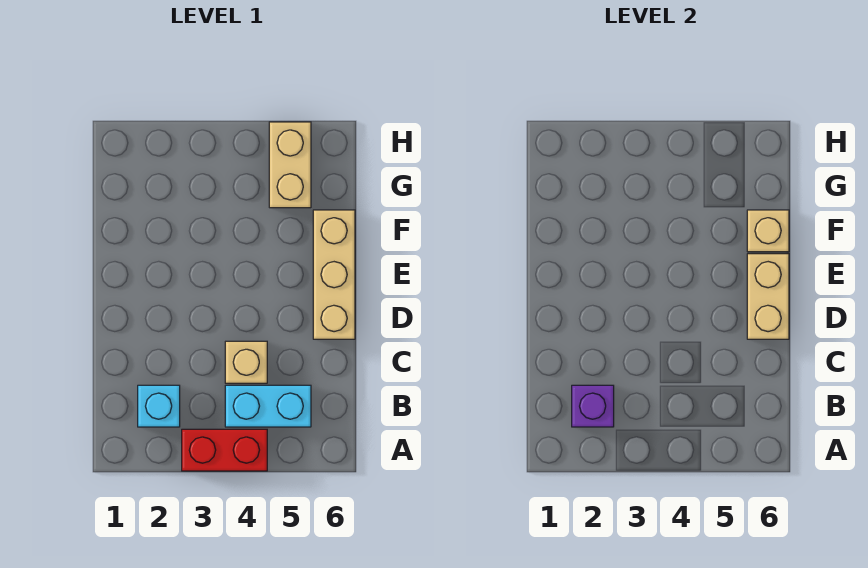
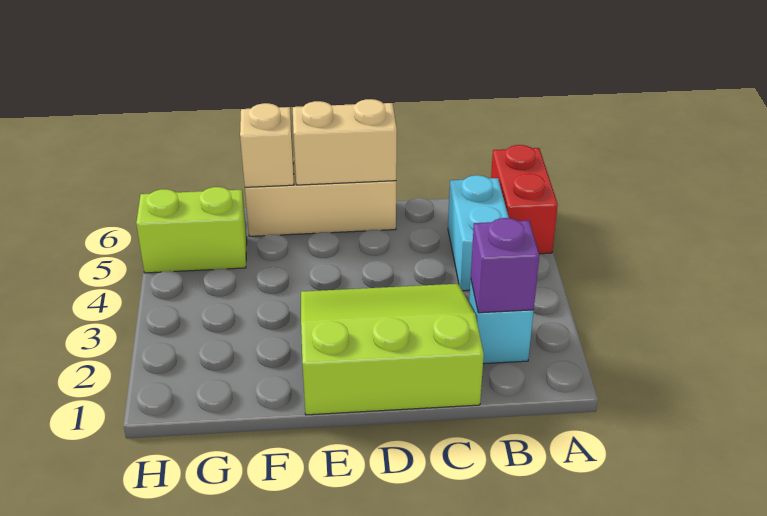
red brick A3:A4 level 1 -> red brick A5:A6 level 1
none -> lime slope C1:E3 level 1 top 1
tan brick C4 level 1 -> none
tan brick G5:H5 level 1 -> lime brick G5:H5 level 1

